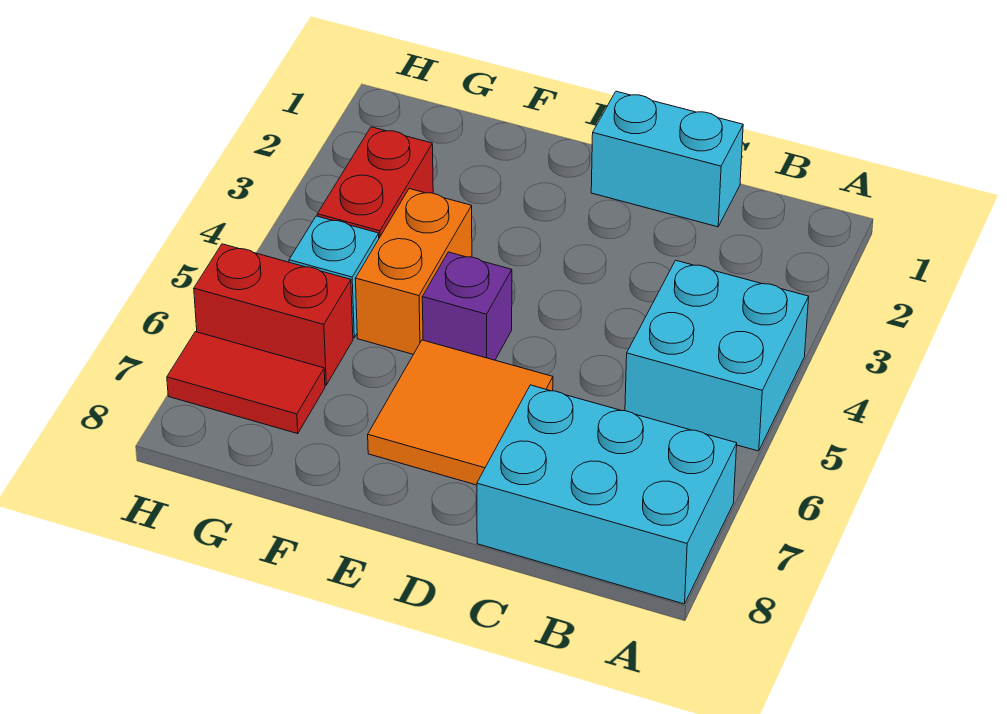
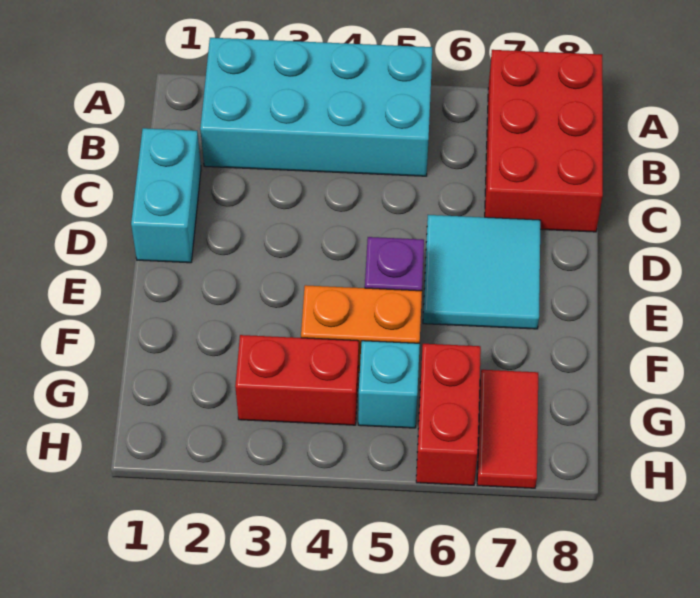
cyan brick A4:B5 level 1 -> cyan brick A2:B5 level 1
cyan brick A7:C8 level 1 -> red brick A7:C8 level 1
orange tile D6:E7 level 1 -> cyan tile D6:E7 level 1

